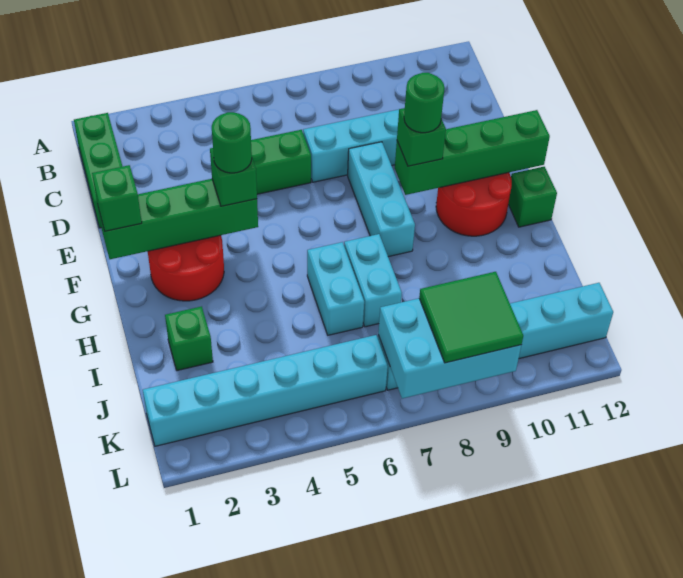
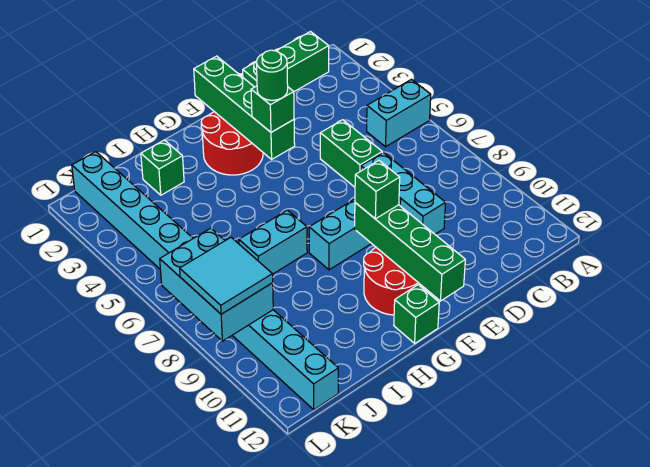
green brick F1 level 3 -> none
green round brick F9 level 4 -> none
cyan brick H6:I6 level 1 -> cyan brick A5:B5 level 1
green tile K8:L9 level 3 -> cyan tile K8:L9 level 3

